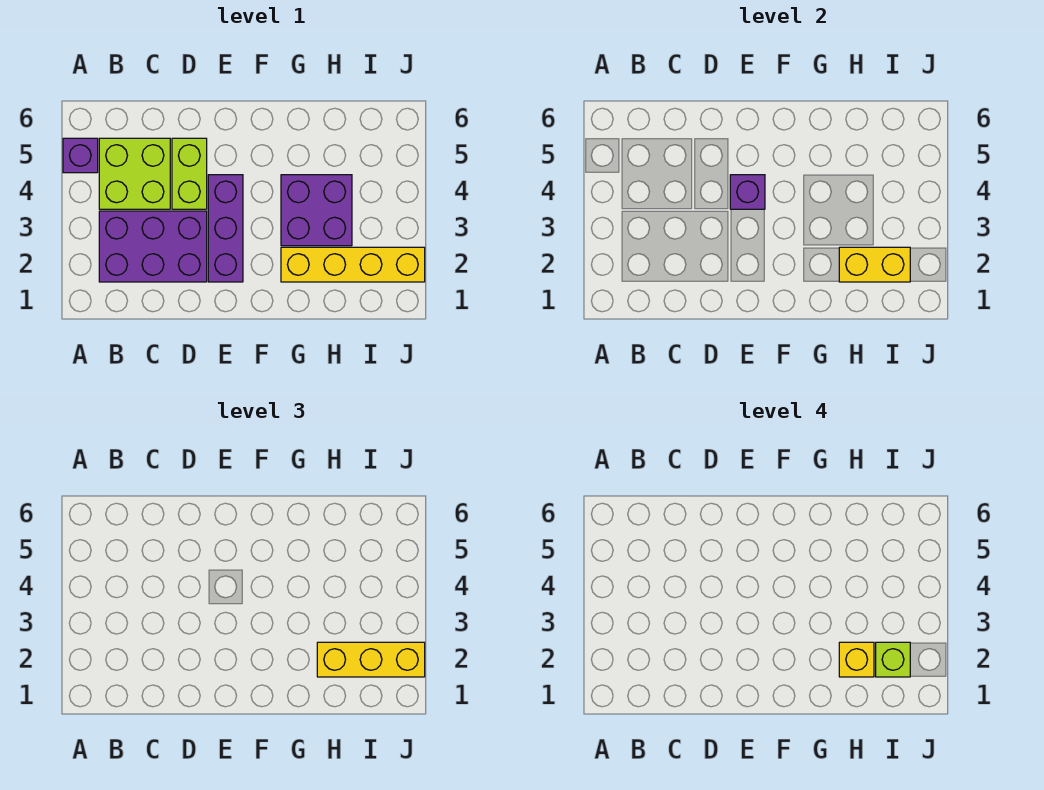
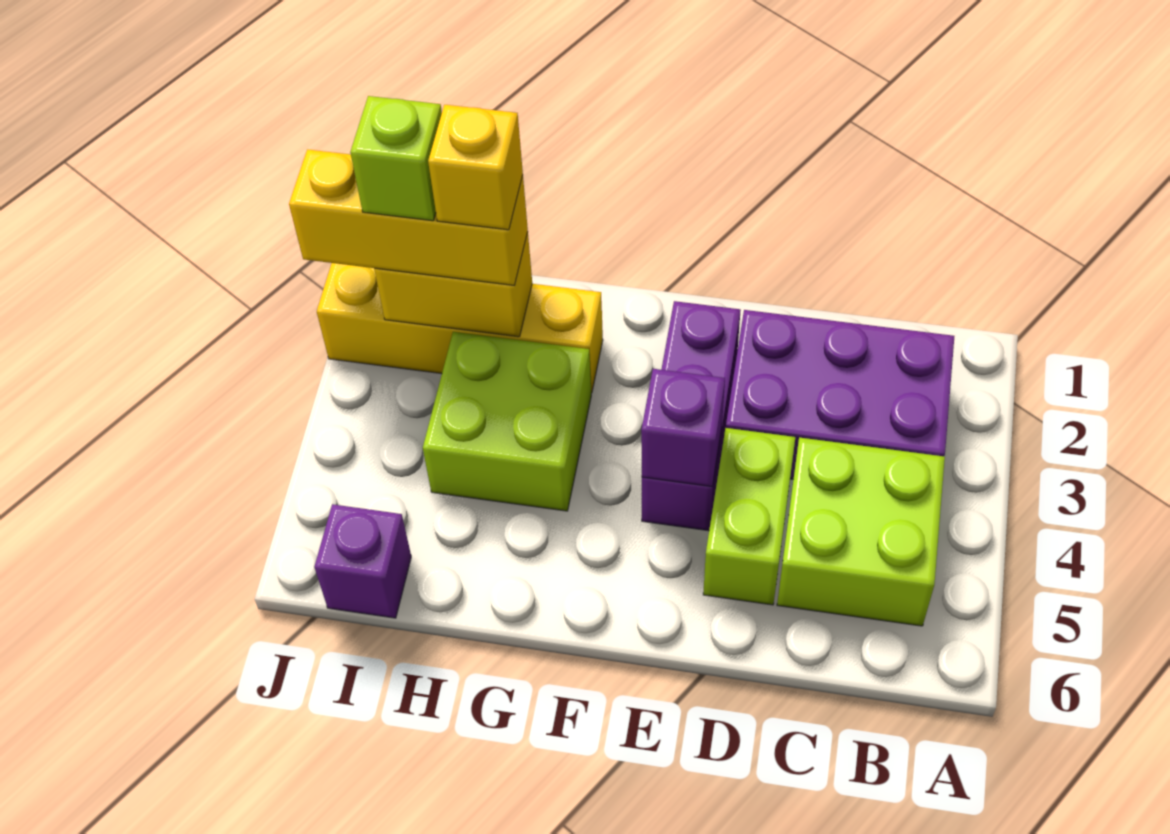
purple brick A5 level 1 -> purple brick I6 level 1
purple brick G3:H4 level 1 -> lime brick G3:H4 level 1

